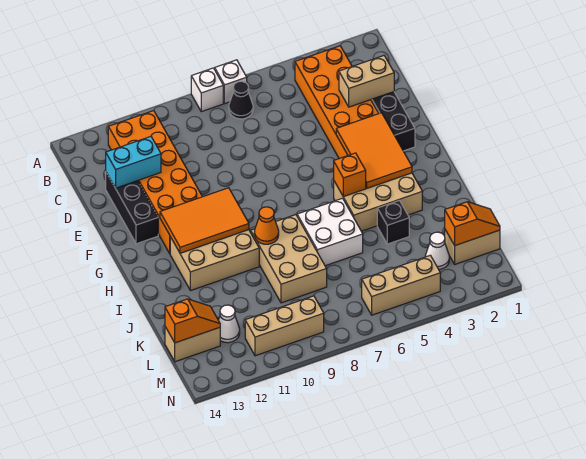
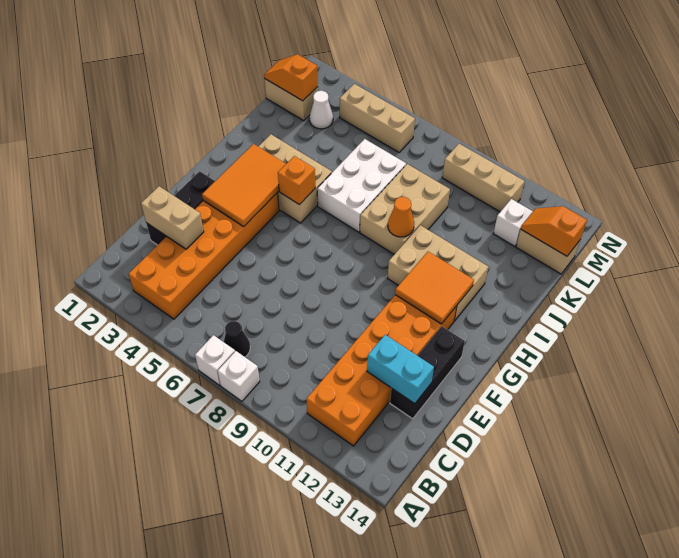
orange tile G10:H12 level 2 -> orange tile G11:H12 level 2
white brick I6:J7 level 1 -> white brick I6:K7 level 1
black brick J4 level 1 -> none
white cone L12 level 1 -> white brick L12 level 1

